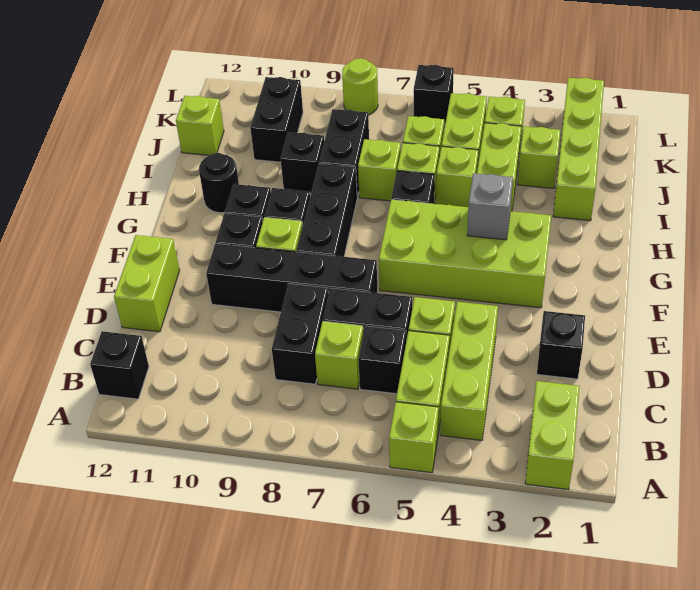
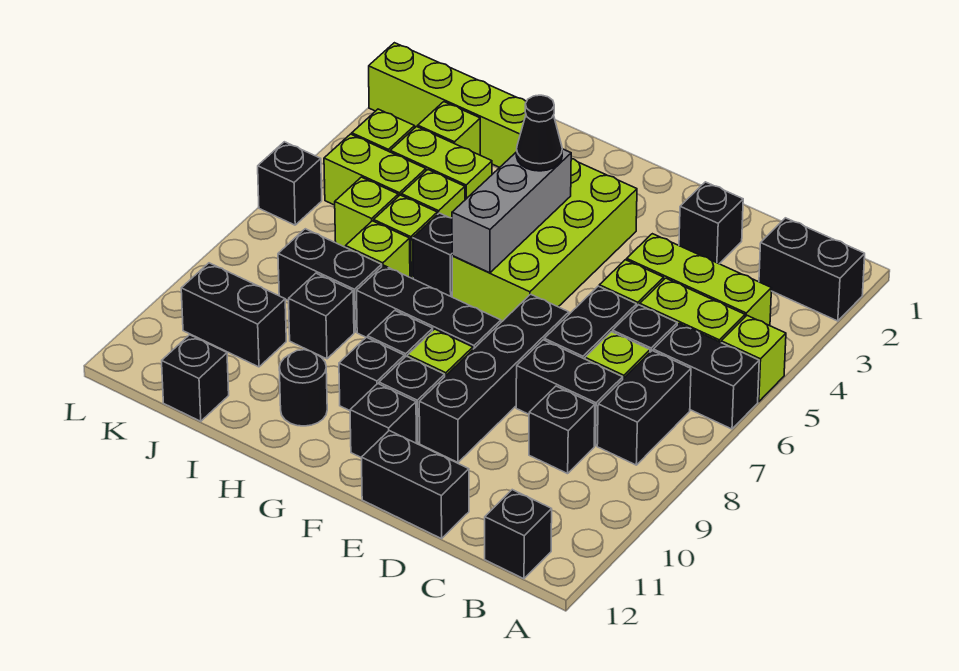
lime brick A2:B2 level 1 -> black brick A2:B2 level 1
none -> black brick A6:B6 level 1
none -> black brick B7:B8 level 1
none -> black brick C9 level 1
lime brick D12:E12 level 1 -> black brick D12:E12 level 1
none -> black brick F11 level 1
grey brick G4 level 2 -> grey brick G4:G6 level 2
none -> black cone G4 level 3
lime brick J12 level 1 -> black brick J12 level 1
lime round brick L8 level 1 -> none

